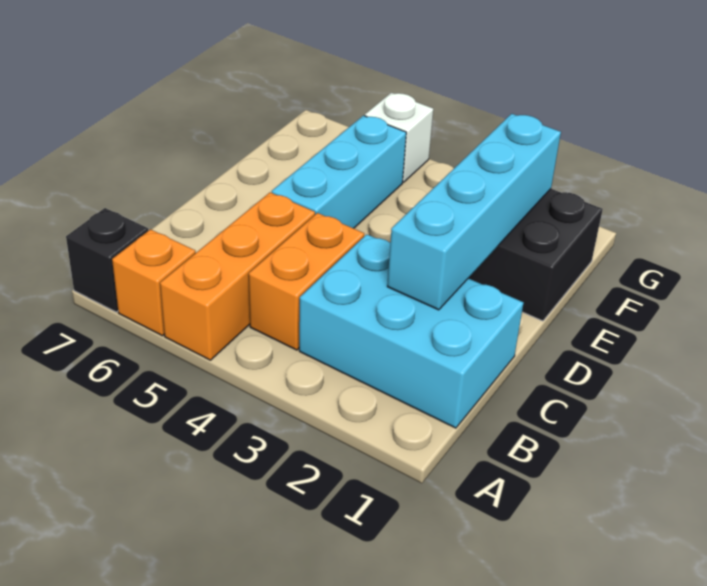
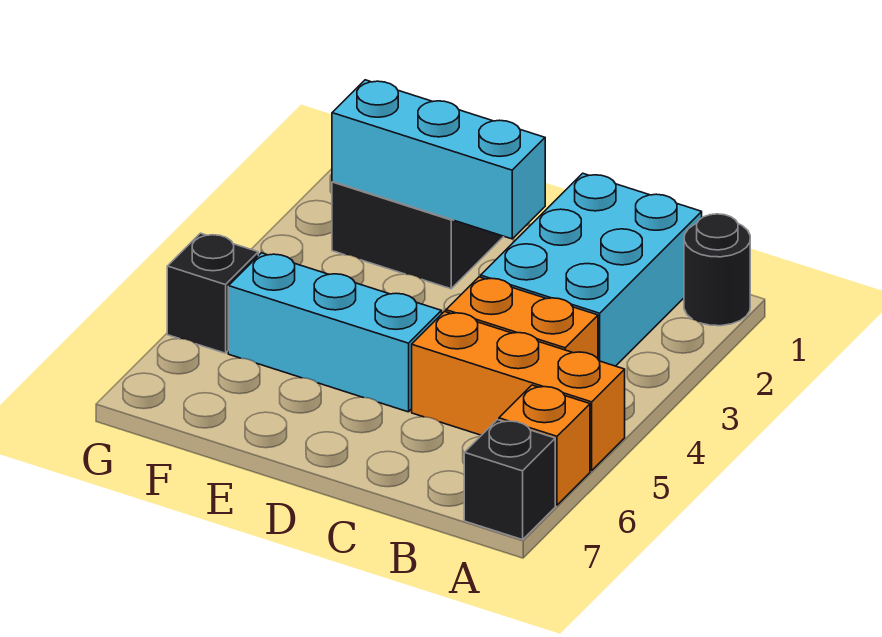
none -> black round brick A1 level 1
cyan brick C2:F2 level 2 -> cyan brick D2:F2 level 2
white brick G5 level 1 -> black brick G5 level 1

